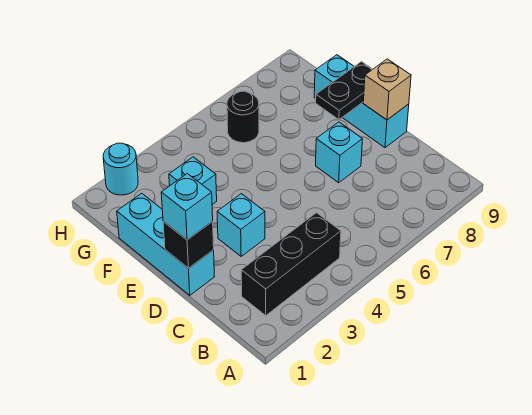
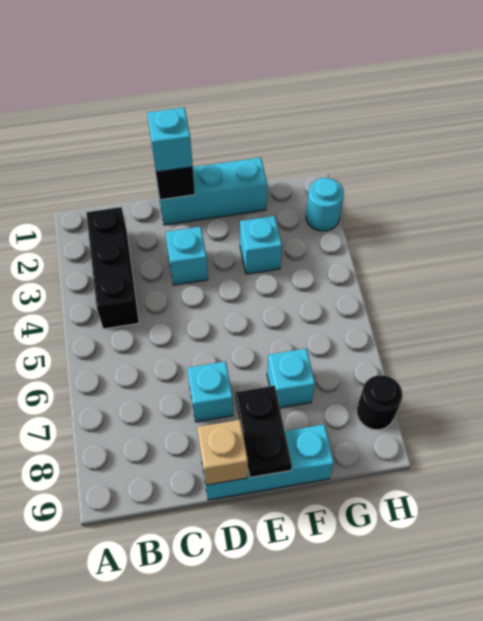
none -> cyan brick F7 level 1
black round brick G6 level 1 -> black round brick H8 level 1

